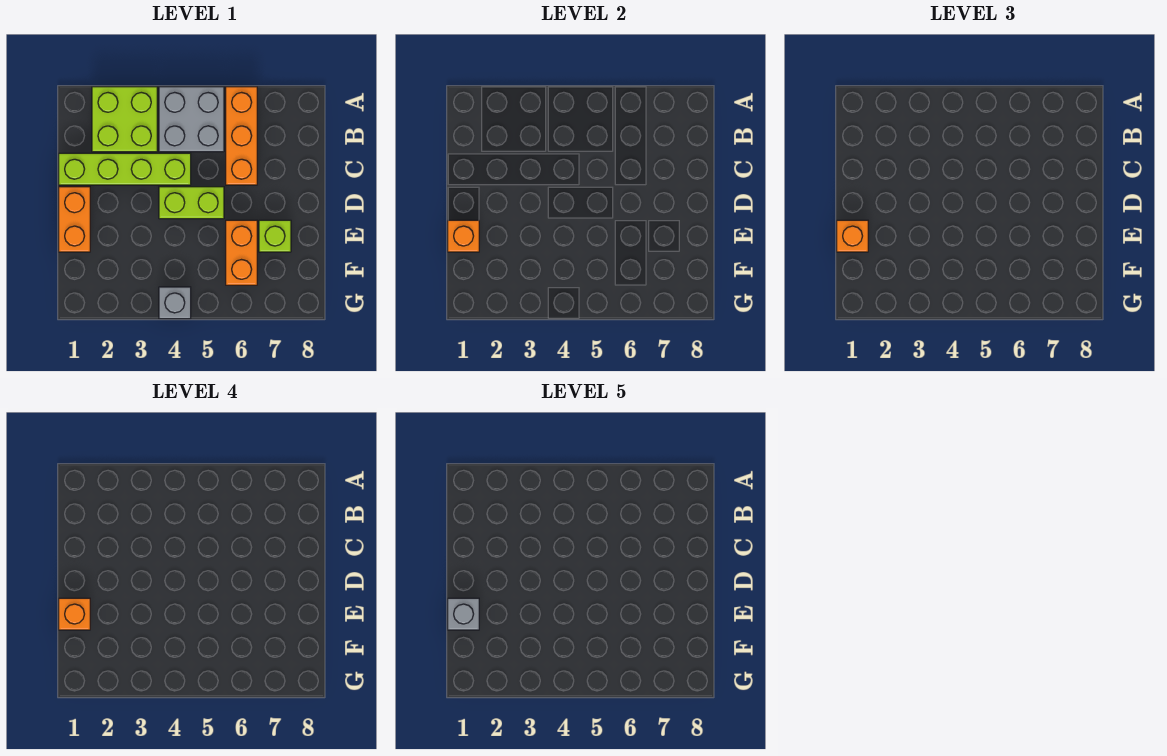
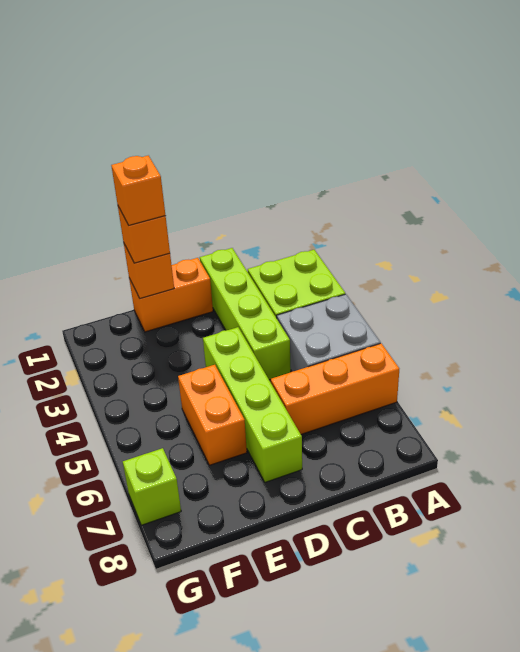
lime brick D4:D5 level 1 -> lime brick D4:D7 level 1
grey brick E1 level 5 -> none
orange brick E6:F6 level 1 -> orange brick E5:E6 level 1
lime brick E7 level 1 -> lime brick G7 level 1
grey brick G4 level 1 -> none

